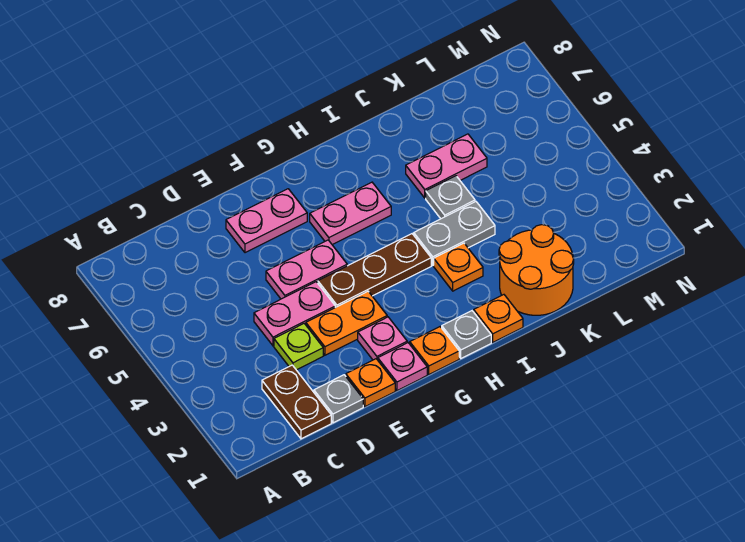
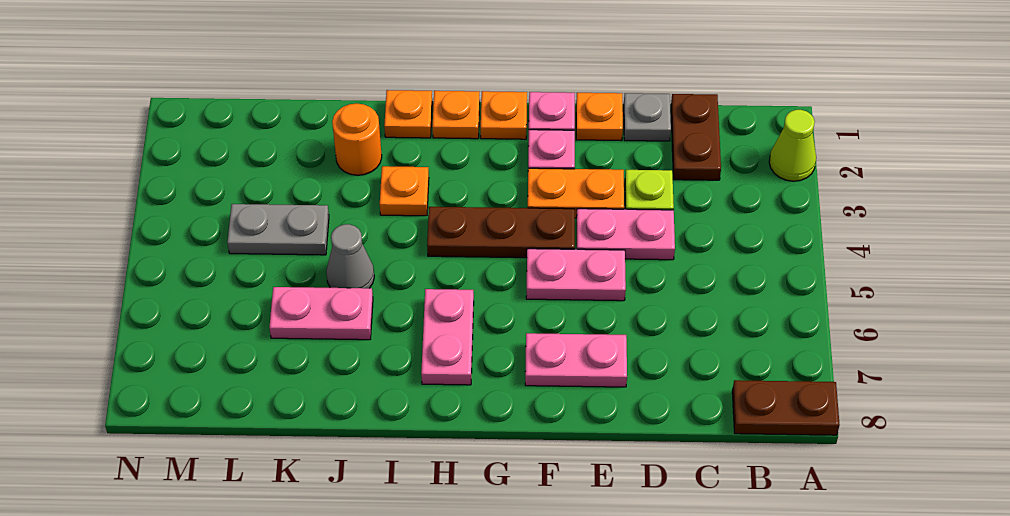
none -> lime cone A2 level 1
none -> brown plate A8:B8 level 1
pink plate G6:H6 level 1 -> pink plate H6:H7 level 1
grey plate H1 level 1 -> orange plate H1 level 1
grey plate I4:J4 level 1 -> grey plate K4:L4 level 1
orange round brick J1:K2 level 1 -> orange round brick J2 level 1
grey plate J5 level 1 -> grey cone J5 level 1

